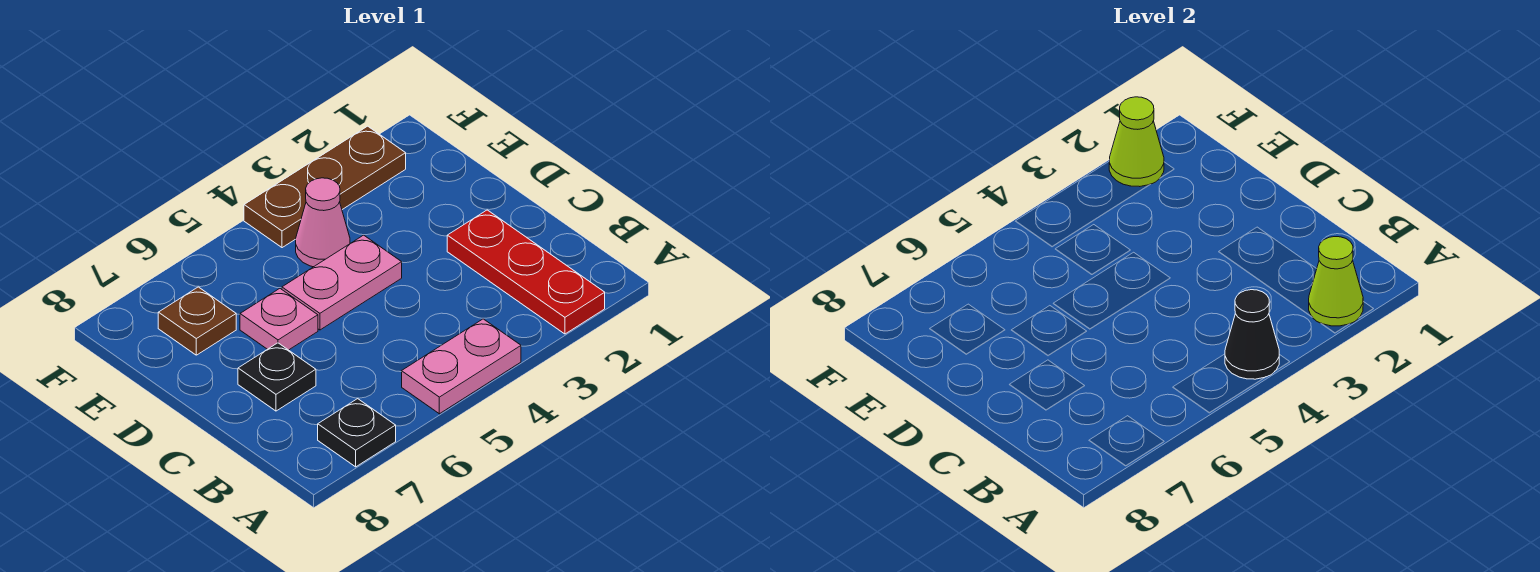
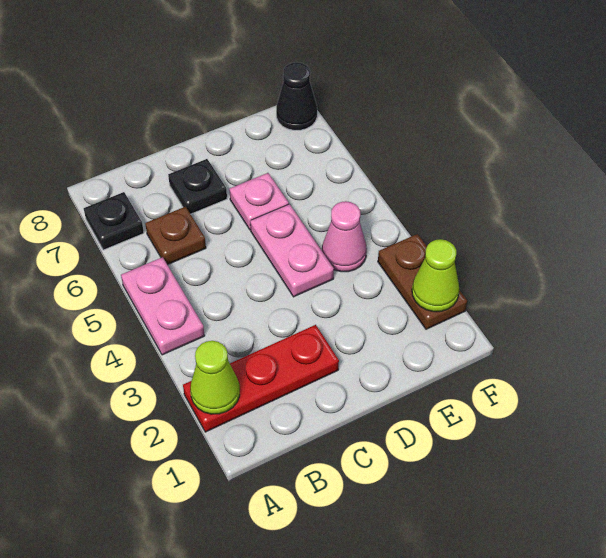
black cone A4 level 2 -> black cone F8 level 1
brown plate E7 level 1 -> brown plate B6 level 1
brown plate F2:F4 level 1 -> brown plate F2:F3 level 1

